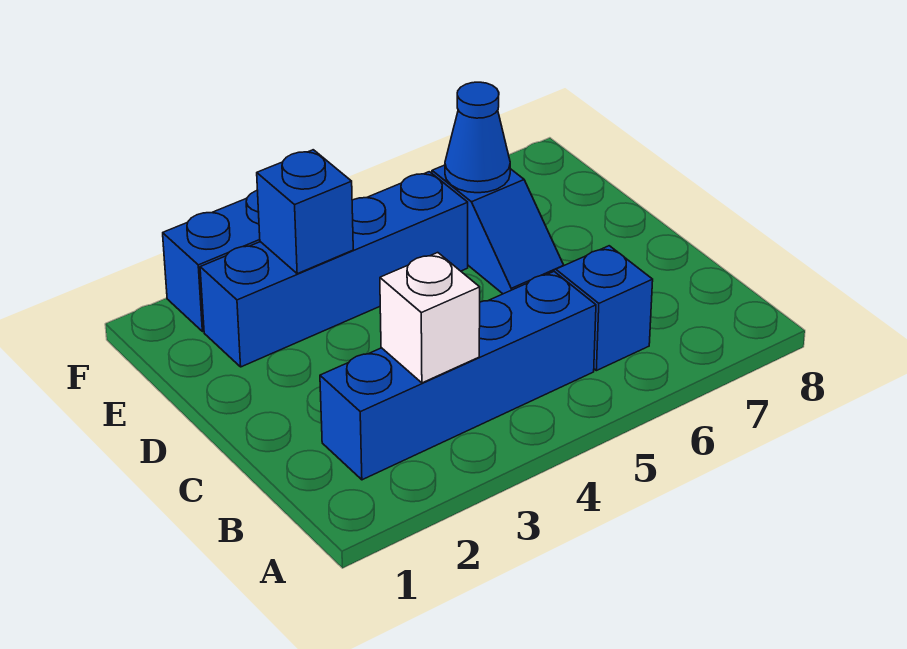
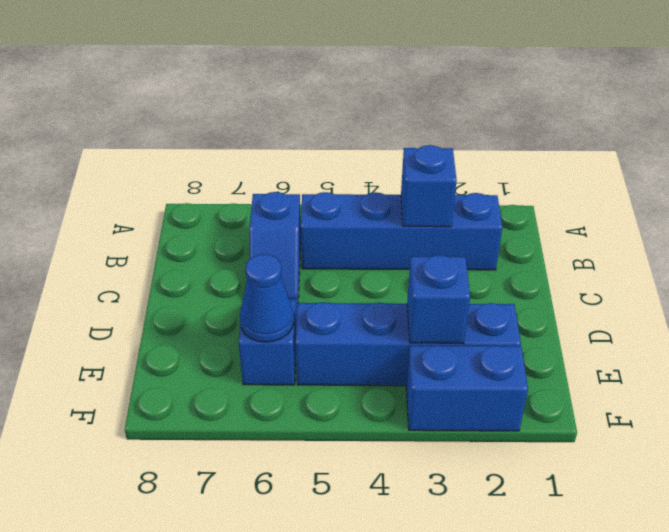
white brick B3 level 2 -> blue brick B3 level 2

